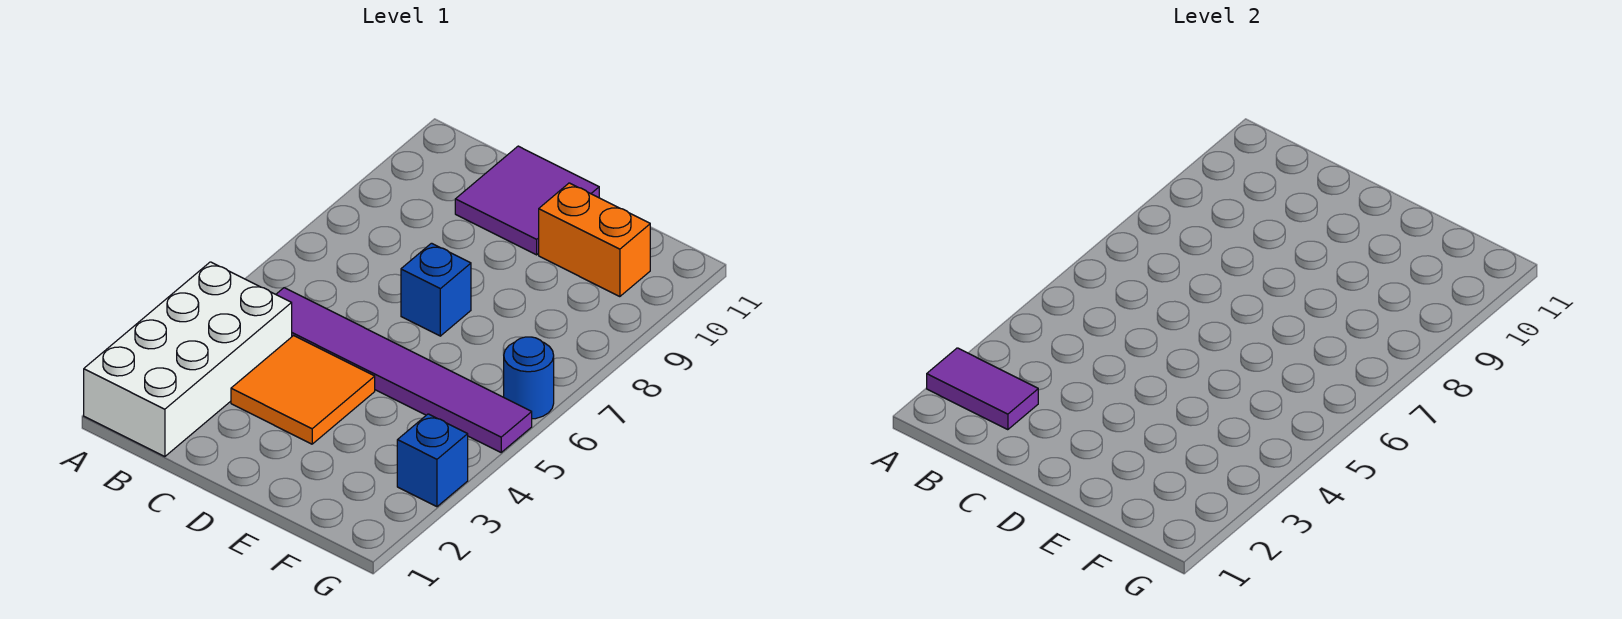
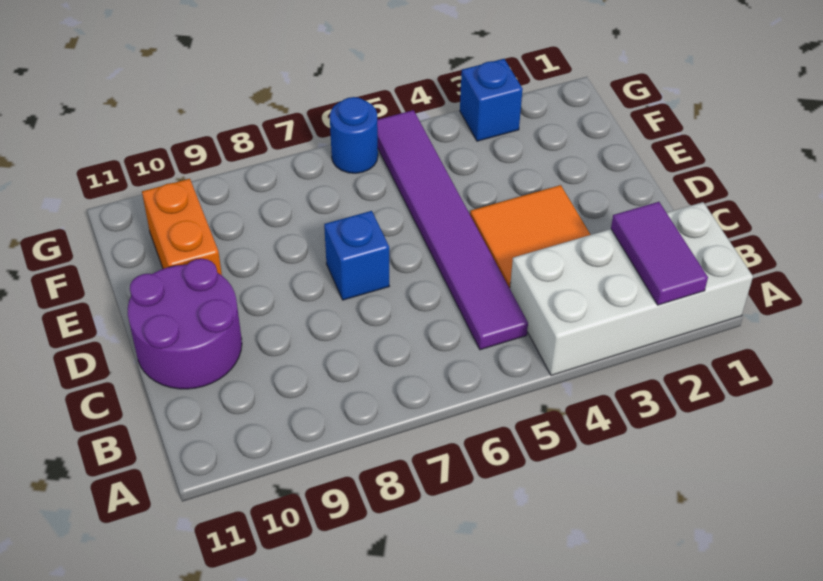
purple tile C10:D11 level 1 -> purple round brick C10:D11 level 1

